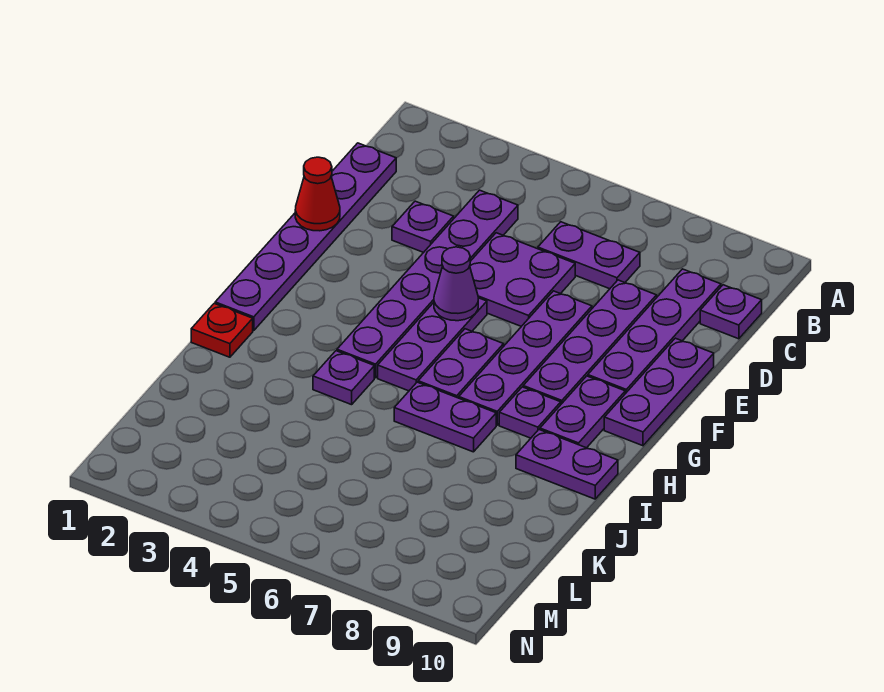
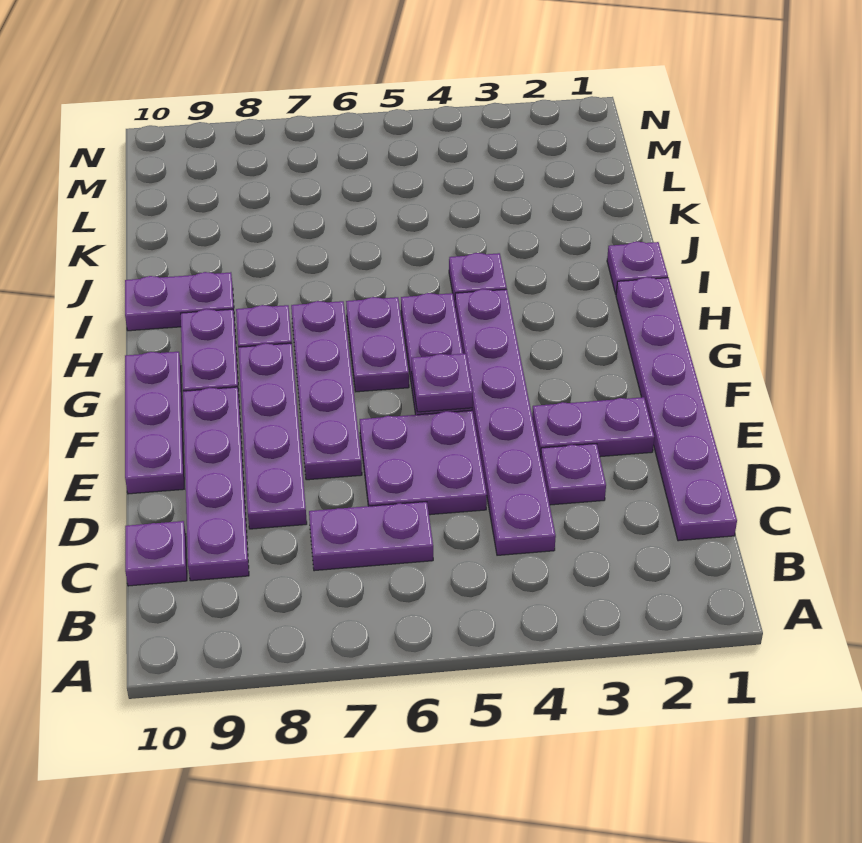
red cone E1 level 2 -> none
purple cone F5 level 2 -> purple plate F5 level 2
red plate I1 level 1 -> purple plate I1 level 1
purple plate I6:I7 level 1 -> purple plate E2:E3 level 1

